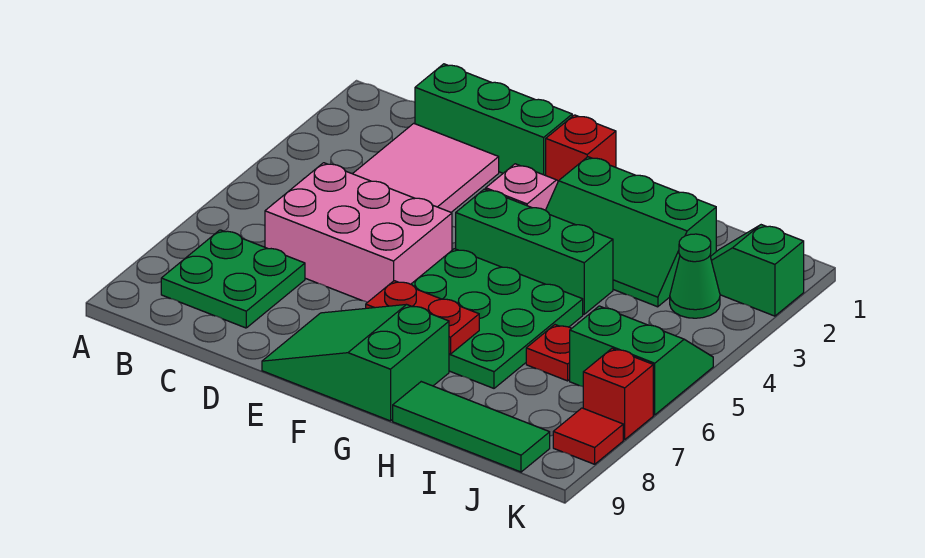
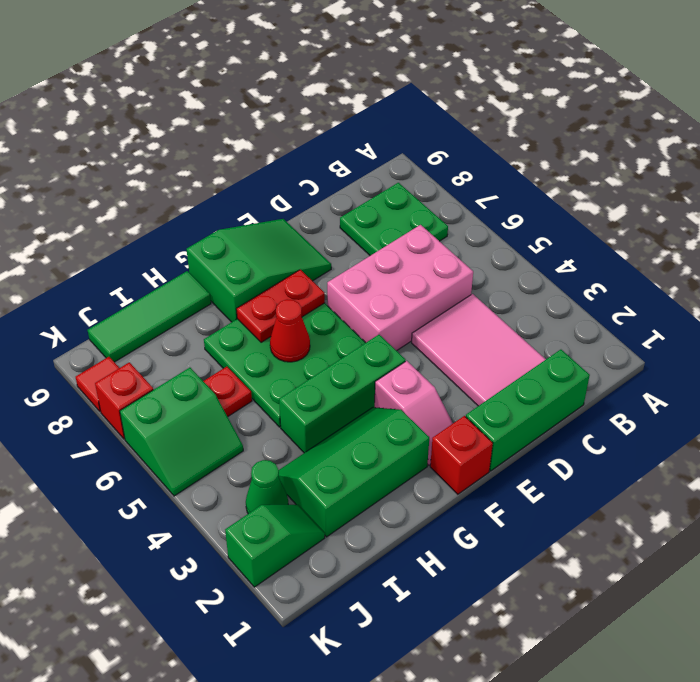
none -> red cone G6 level 2

